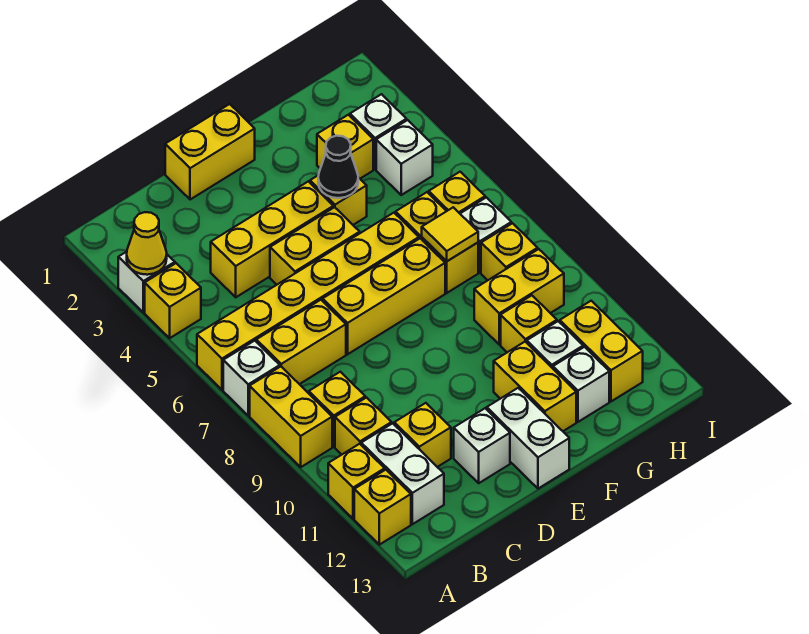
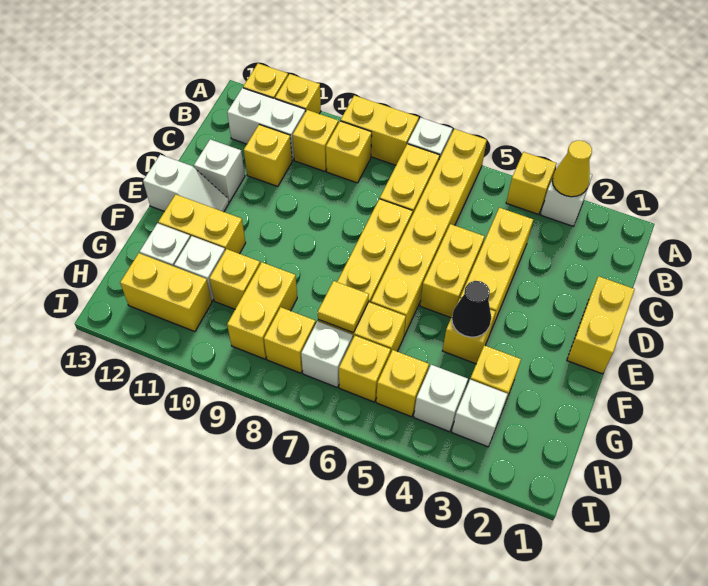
white brick E12:E13 level 1 -> white slope E12:E13 level 1 top 13
none -> yellow brick H5 level 1

